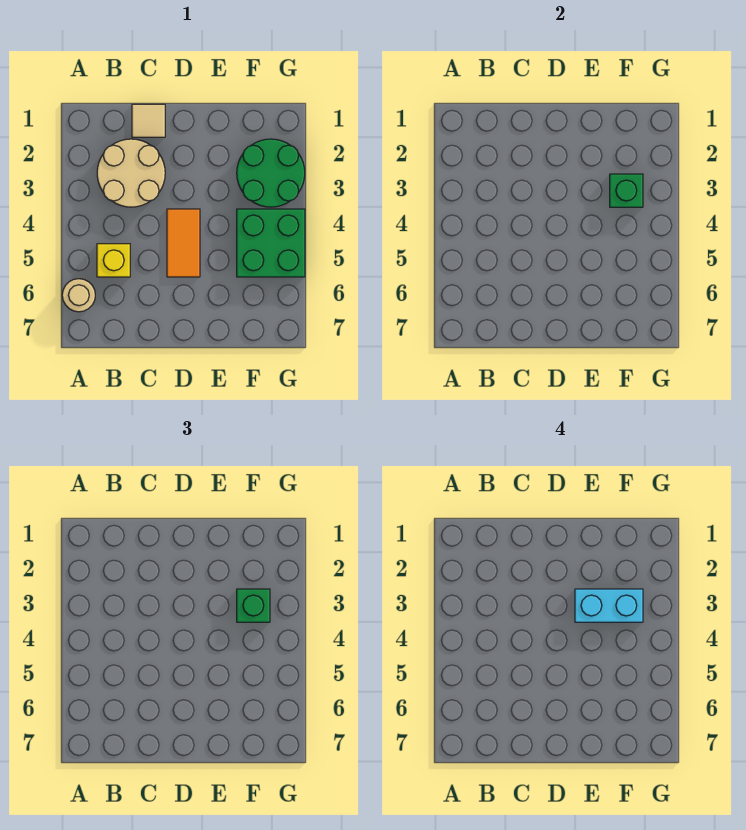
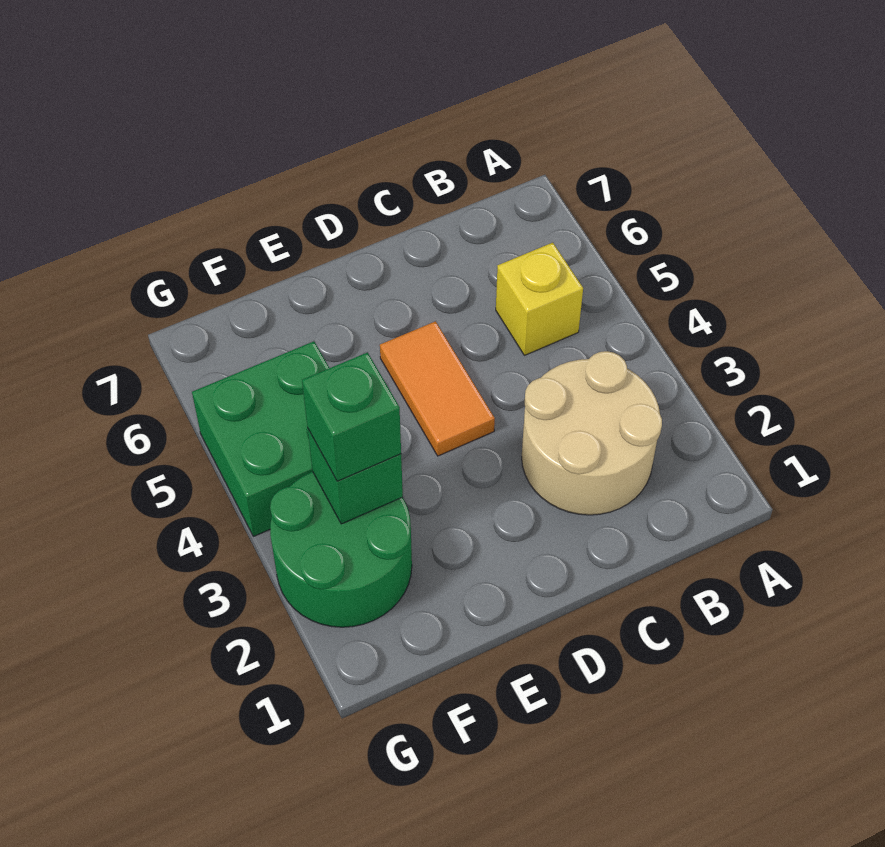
tan round brick A6 level 1 -> none
tan tile C1 level 1 -> none
cyan brick E3:F3 level 4 -> none

